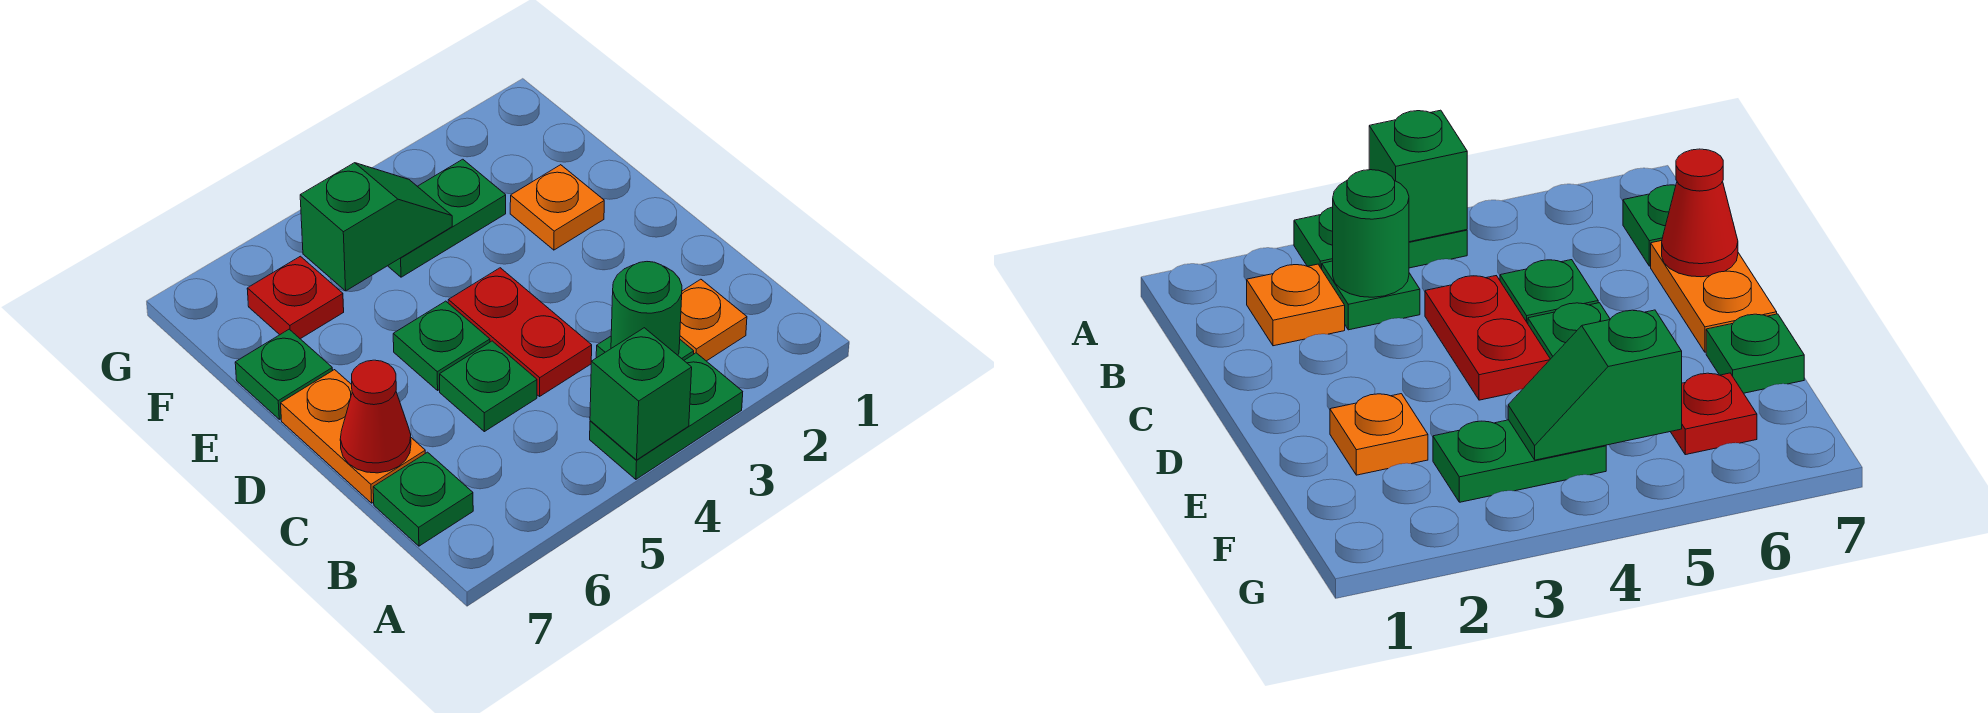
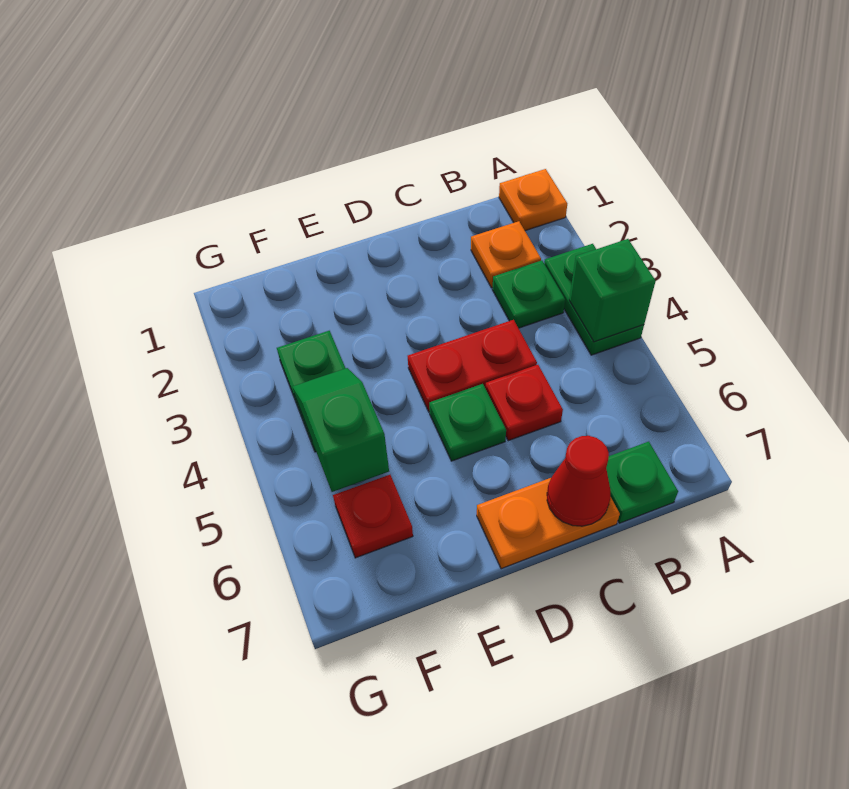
green round brick B3 level 2 -> none
green plate C5 level 1 -> red plate C5 level 1
orange plate E2 level 1 -> orange plate A1 level 1
green plate E7 level 1 -> none

